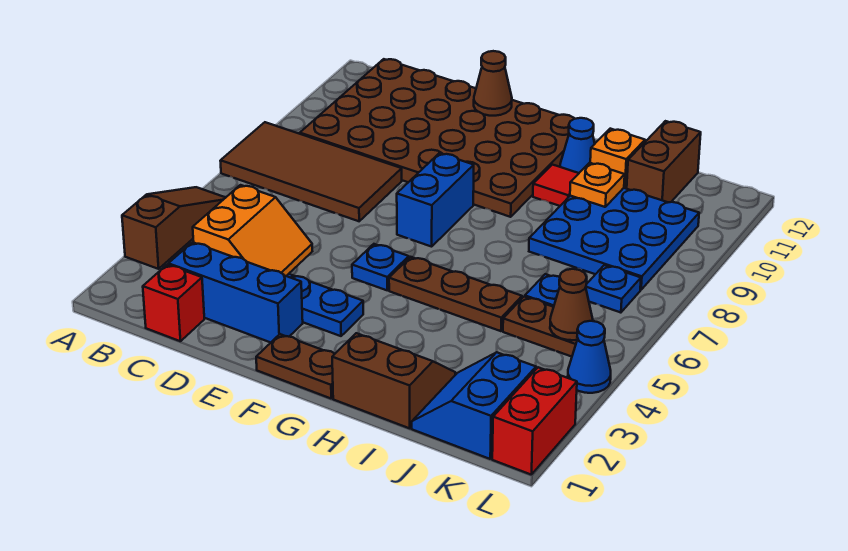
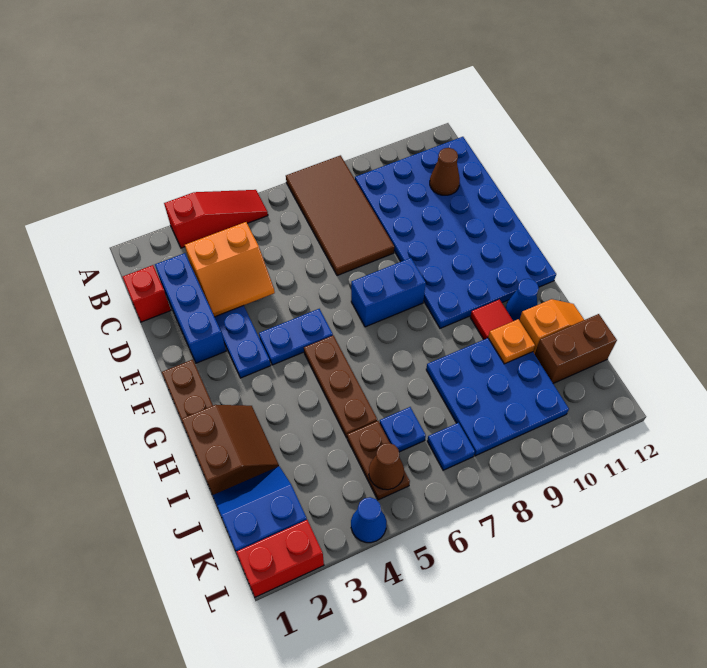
brown slope A3:A5 level 1 top 3 -> red slope A3:A5 level 1 top 3
brown plate B9:G12 level 1 -> blue plate B9:G12 level 1
brown cone E12 level 2 -> brown cone C11 level 2
blue plate F5 level 1 -> blue plate F4:F5 level 1

